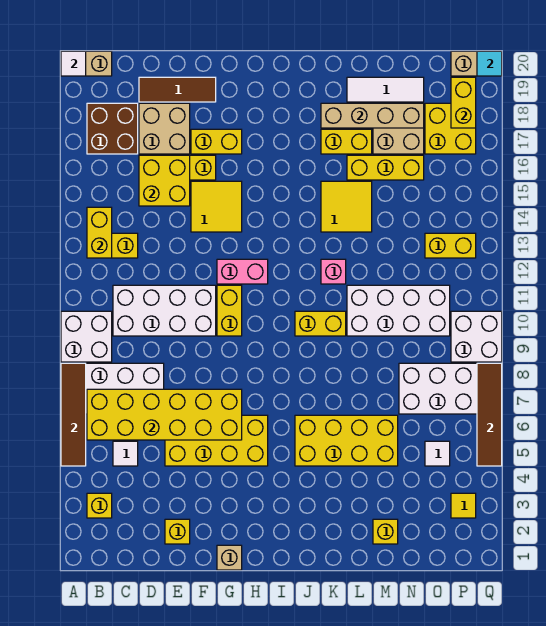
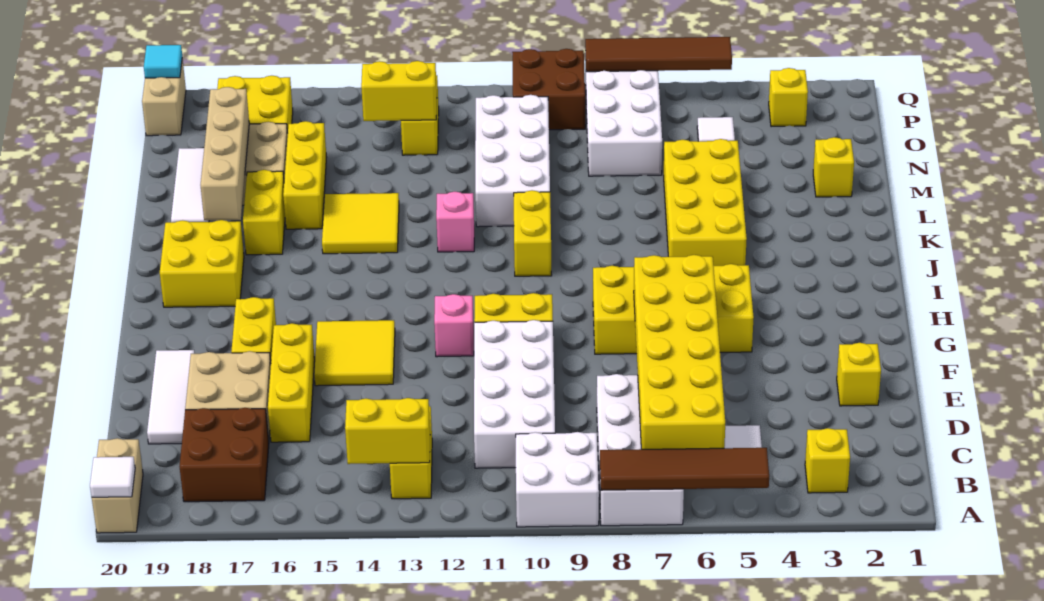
yellow brick D15:E16 level 2 -> yellow brick I18:J19 level 1
brown tile D19:F19 level 1 -> white tile D19:F19 level 1
yellow brick E5:H6 level 1 -> yellow brick G5:H8 level 1
tan brick G1 level 1 -> none
pink brick G12:H12 level 1 -> pink brick G12 level 1
yellow tile P3 level 1 -> yellow brick P3 level 1
white brick P9:Q10 level 1 -> brown brick P9:Q10 level 1
yellow brick P18:P19 level 2 -> yellow brick O13:O14 level 2

